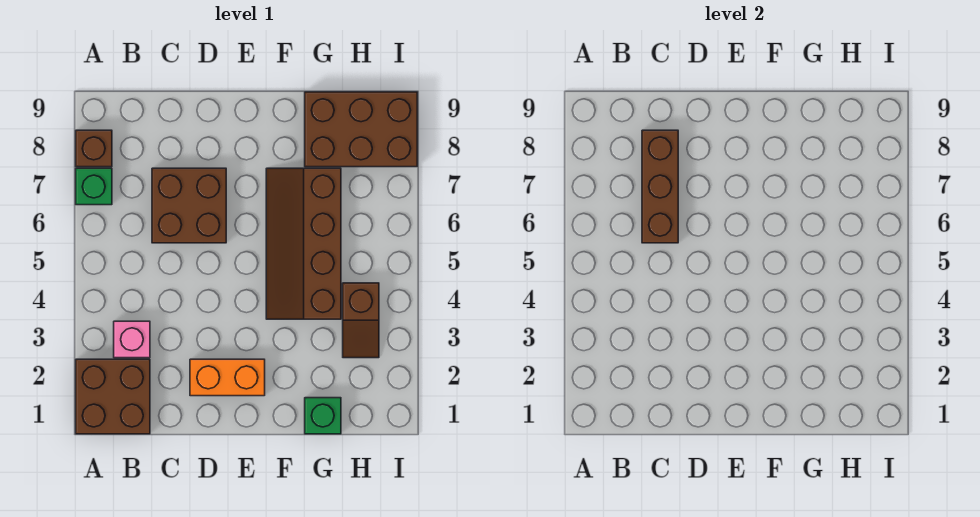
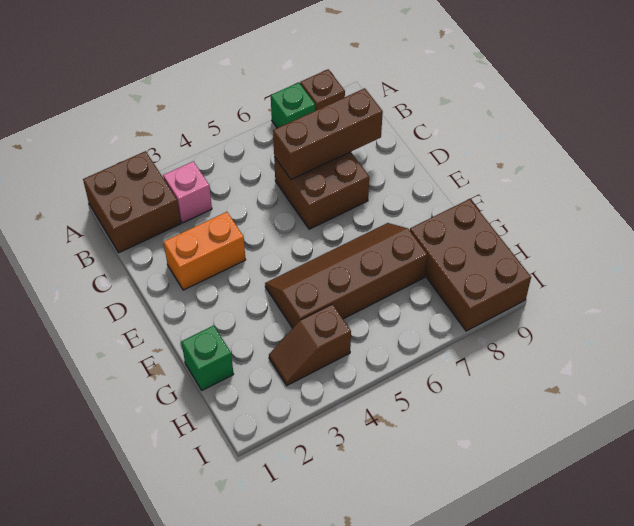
orange brick D2:E2 level 1 -> orange brick D2:D3 level 1

